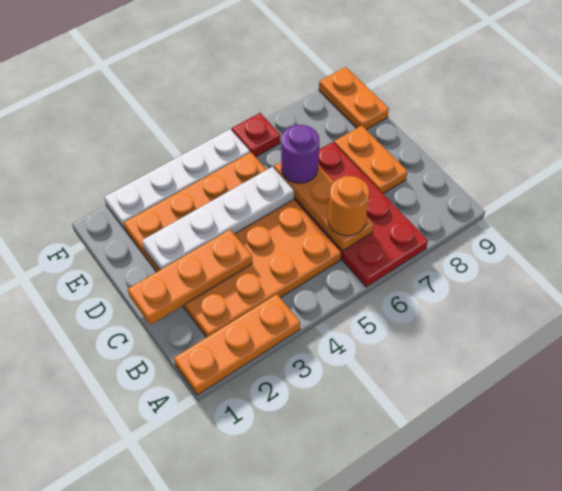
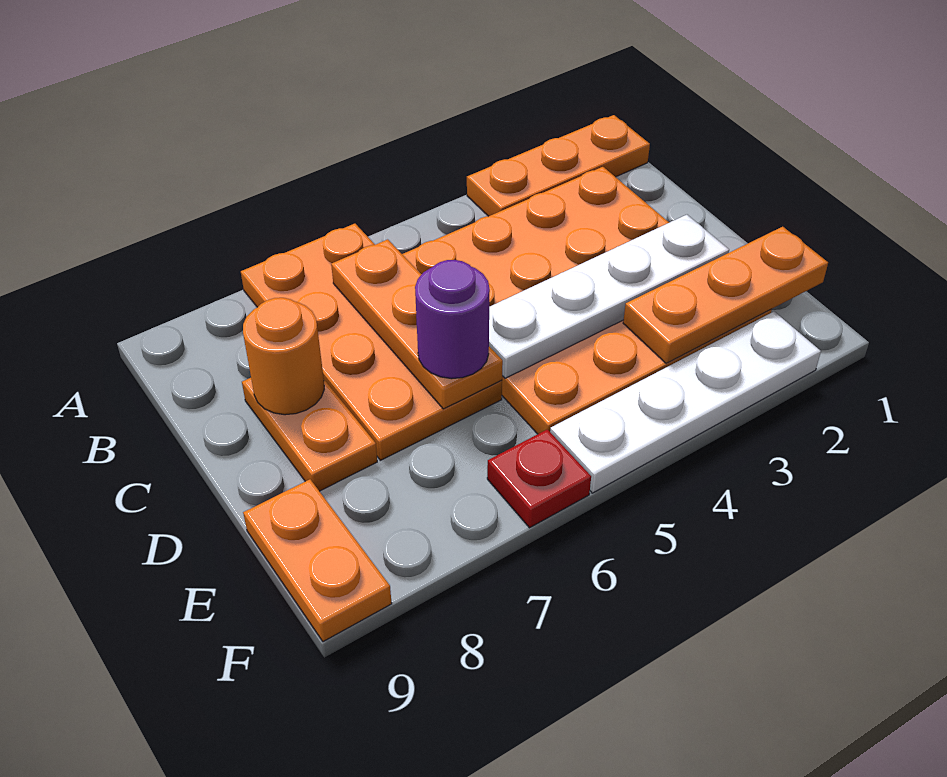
red plate A6:D7 level 1 -> orange plate A6:D7 level 1
orange round brick B6 level 3 -> orange round brick C8 level 2
orange plate C1:C3 level 2 -> orange plate E1:E3 level 2

